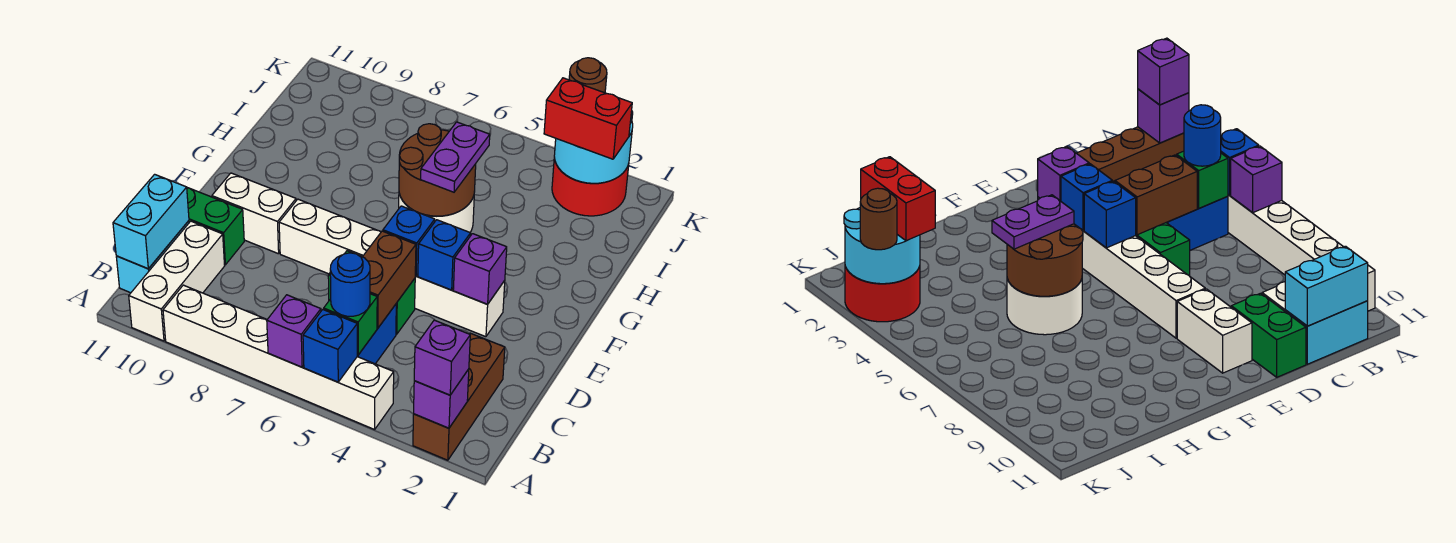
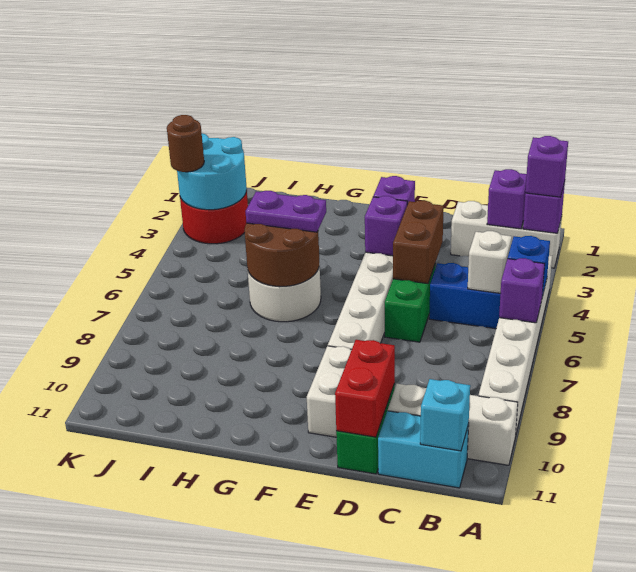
brown brick A2:C2 level 1 -> white brick A2:C2 level 1
none -> purple brick B2 level 2
green brick B5 level 2 -> white brick B5 level 2
blue round brick B5 level 3 -> none
cyan brick B11:C11 level 2 -> cyan brick B11 level 2
brown brick C5:D5 level 2 -> brown brick D4:D5 level 2
blue brick E4 level 2 -> purple brick E4 level 2
blue brick E5 level 2 -> none
red brick J2:J3 level 3 -> red brick D10:D11 level 2

